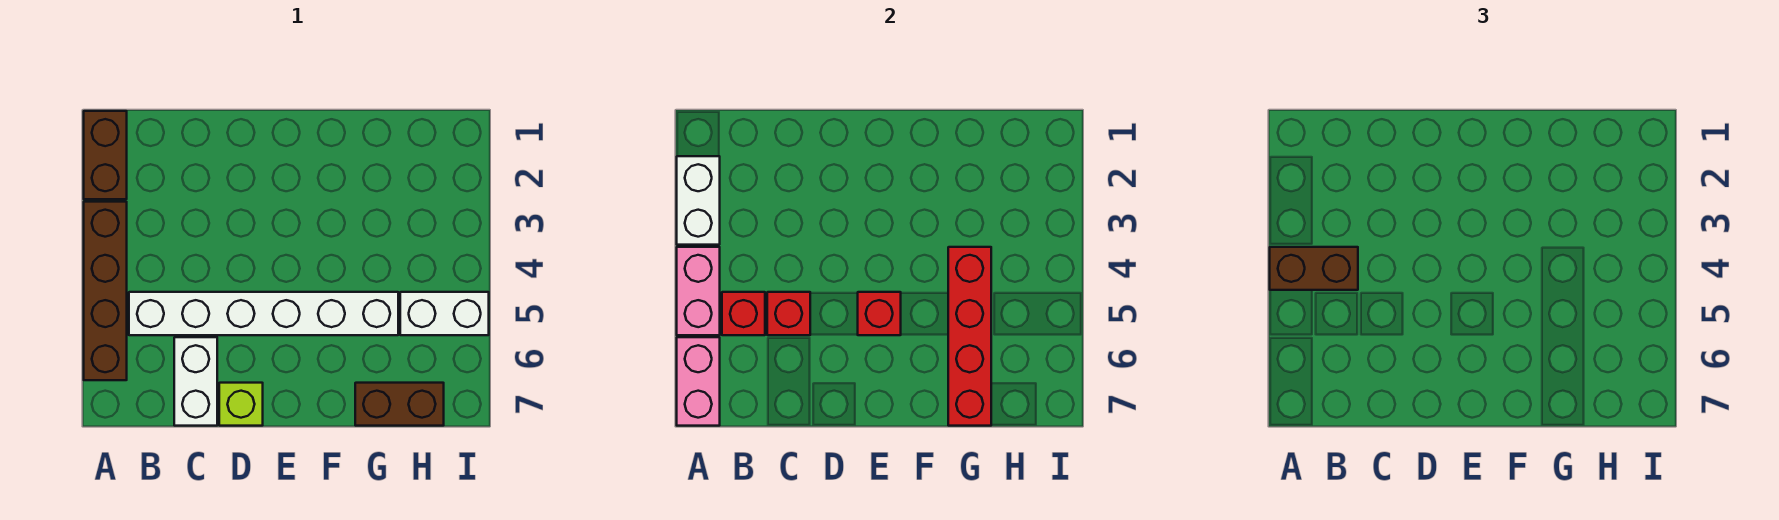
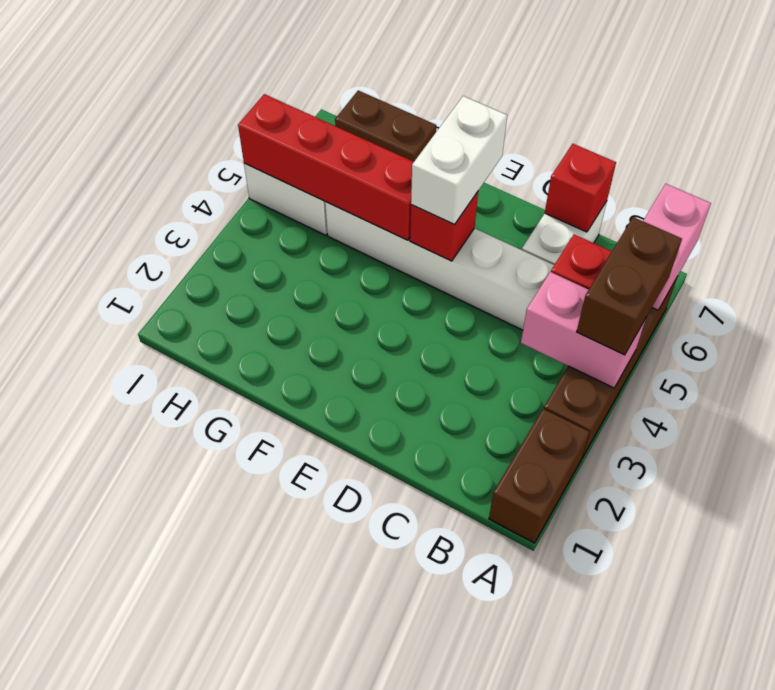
white brick A2:A3 level 2 -> white brick E5:E6 level 3
pink brick A4:A5 level 2 -> pink brick A4:B4 level 2
brown brick A4:B4 level 3 -> brown brick A4:A5 level 3
red brick C5 level 2 -> red brick C7 level 2
lime brick D7 level 1 -> none
red brick G4:G7 level 2 -> red brick F5:I5 level 2

